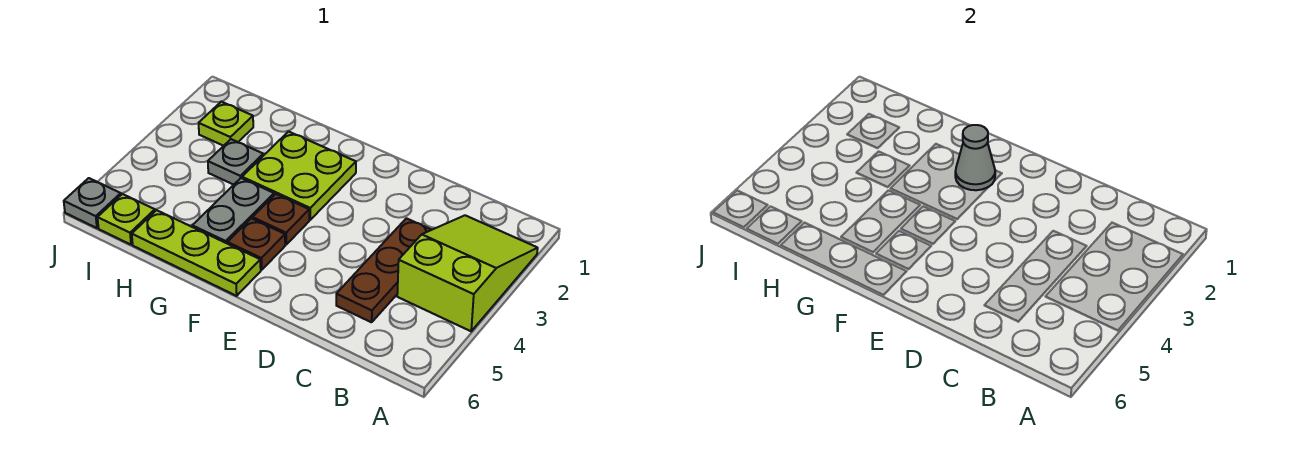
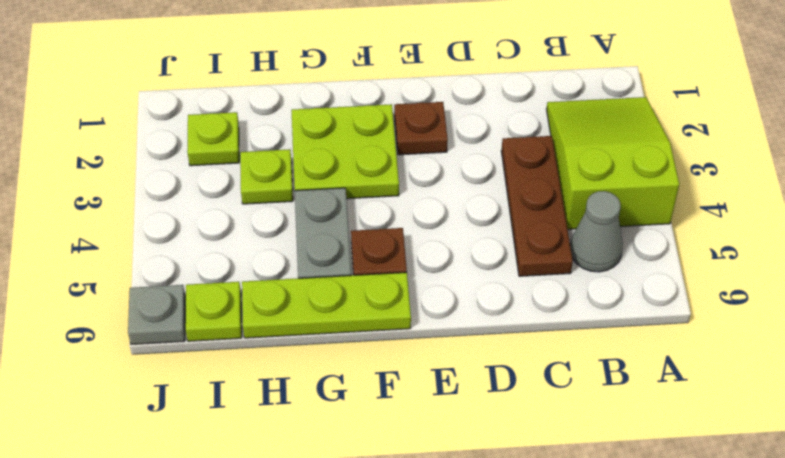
grey cone F2 level 2 -> grey cone B5 level 1
brown plate F4 level 1 -> brown plate E2 level 1
grey plate H3 level 1 -> lime plate H3 level 1

